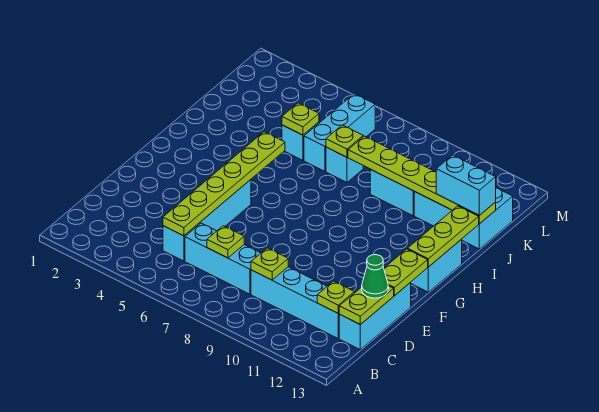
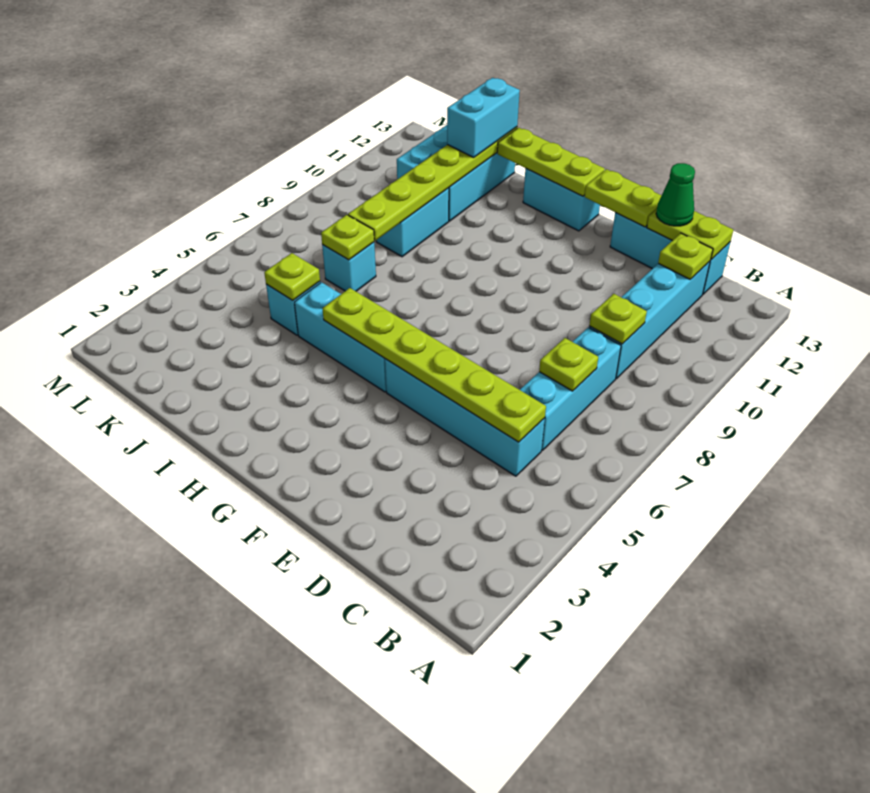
cyan brick J6:L6 level 1 -> cyan brick G5:I5 level 1

